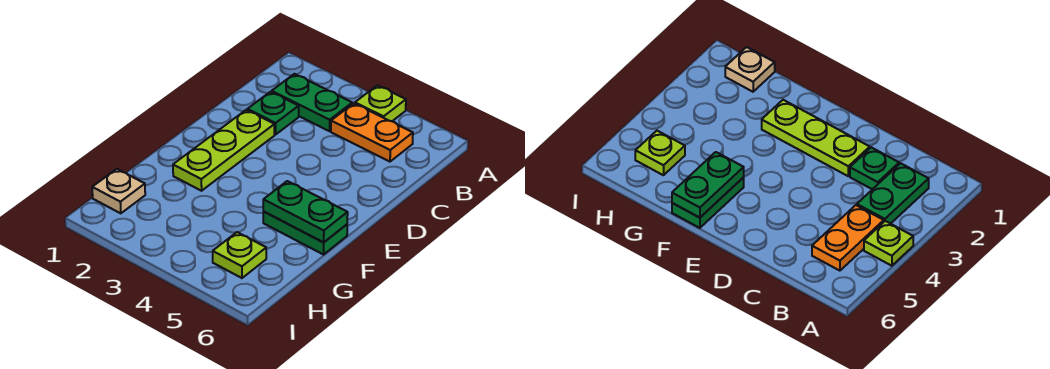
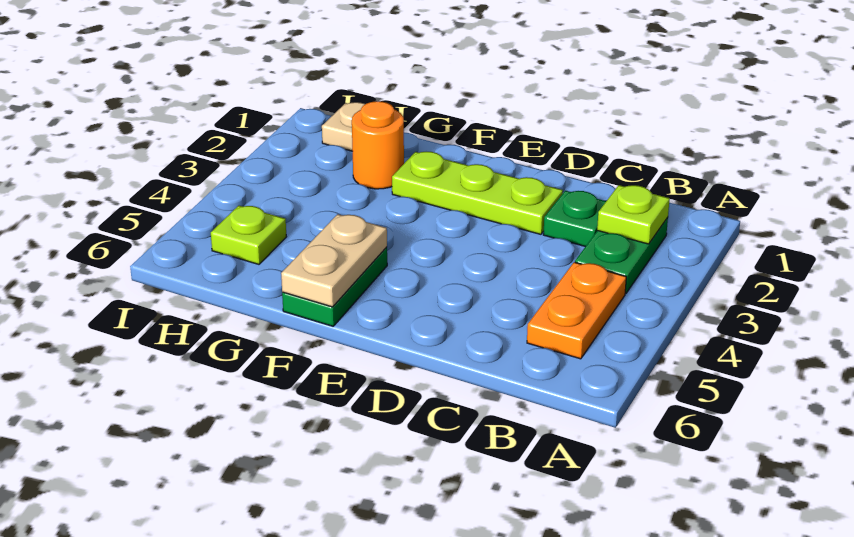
lime plate A4 level 1 -> lime plate B2 level 2
green plate F5:F6 level 2 -> tan plate F5:F6 level 2
none -> orange round brick G2 level 1

